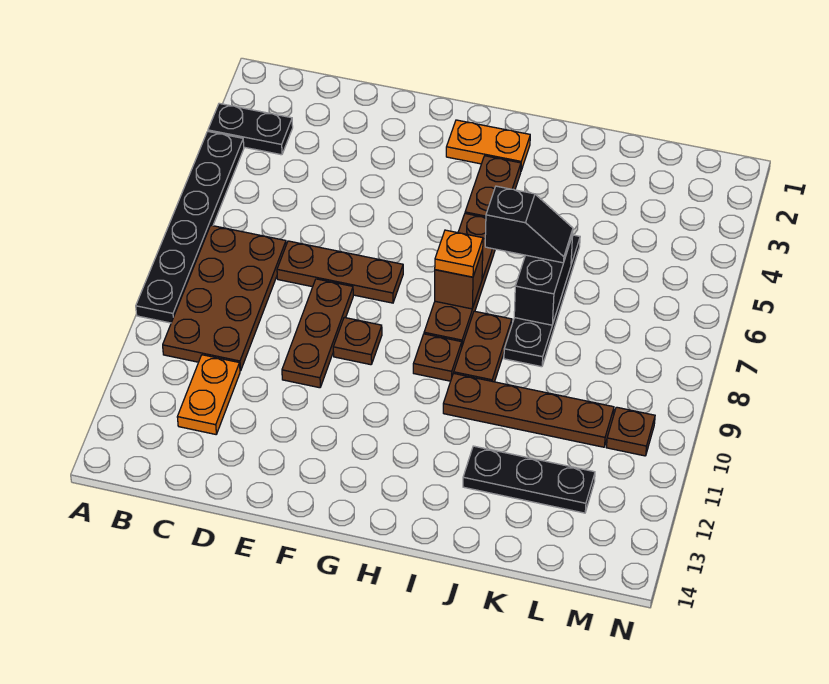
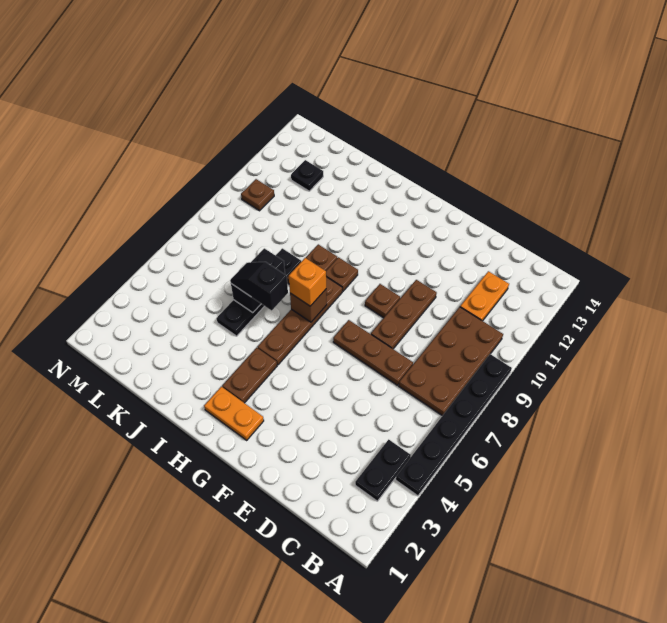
black plate A3:B3 level 1 -> black plate B3:B4 level 1
orange plate H7 level 3 -> orange brick H7 level 3
brown plate I10:L10 level 1 -> none
black plate J12:L12 level 1 -> black plate L12 level 1

